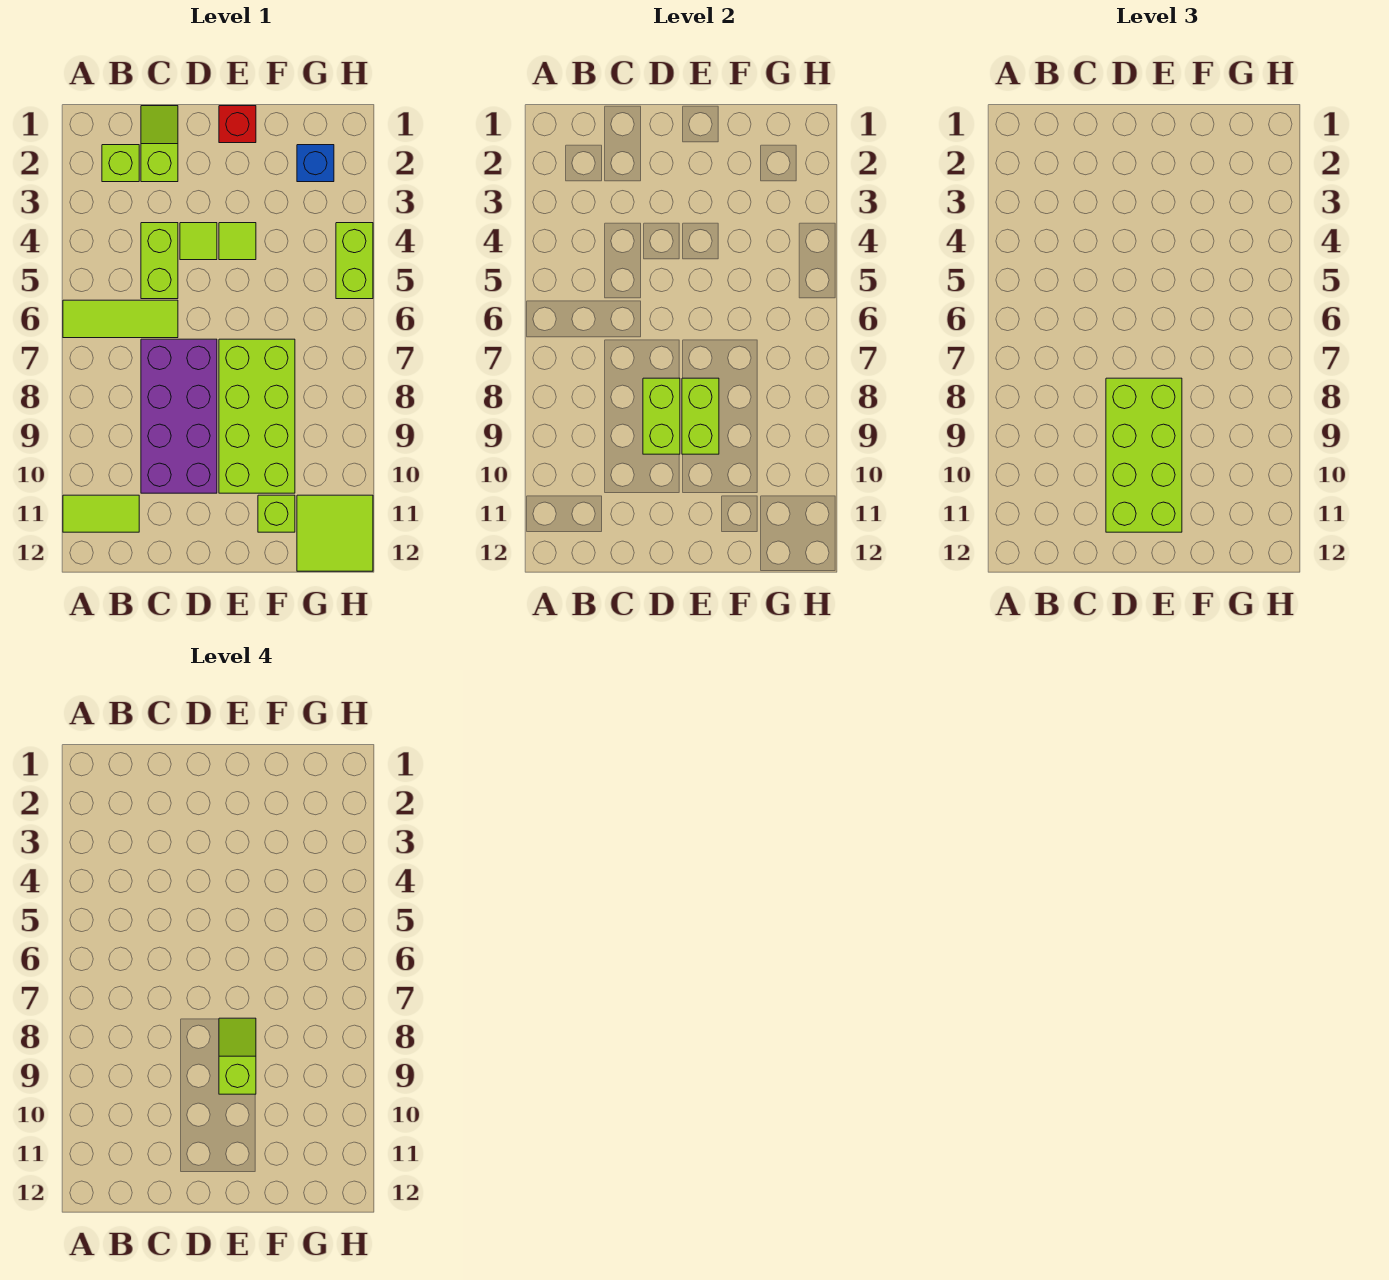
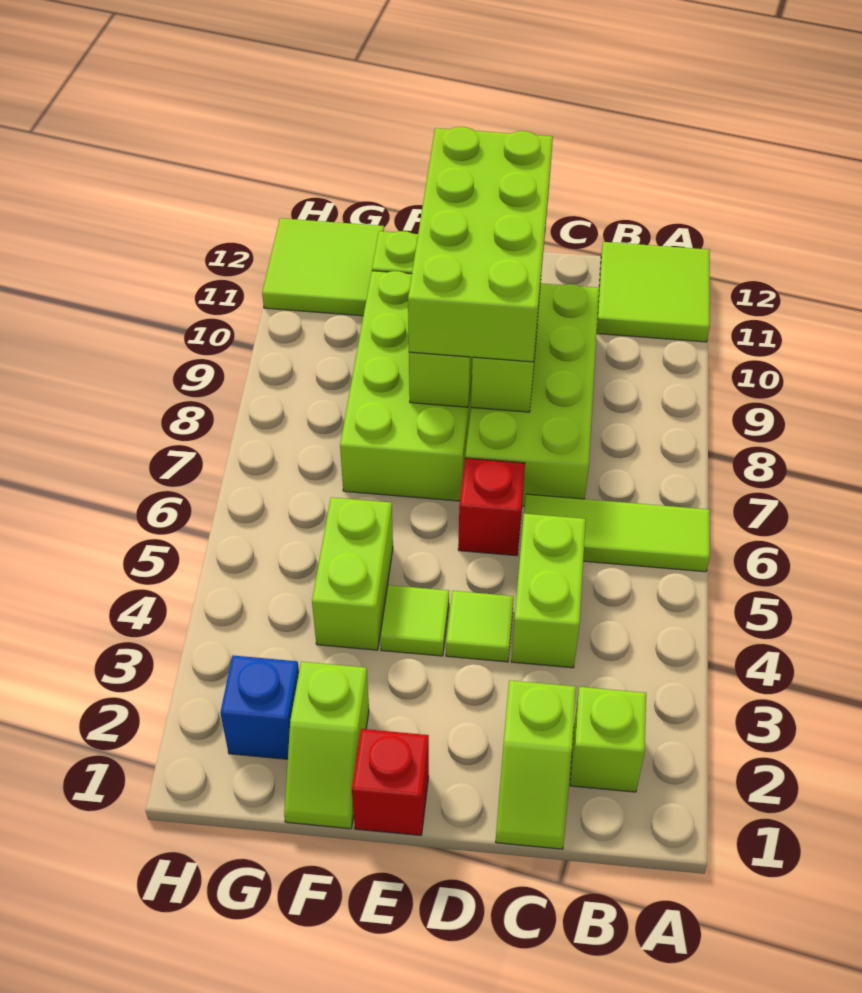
lime tile A11:B11 level 1 -> lime tile A11:B12 level 1
purple brick C7:D10 level 1 -> lime brick C7:D10 level 1
none -> red brick D6 level 1
lime slope E8:E9 level 4 top 9 -> lime slope F1:F2 level 1 top 2
lime brick H4:H5 level 1 -> lime brick F4:F5 level 1

